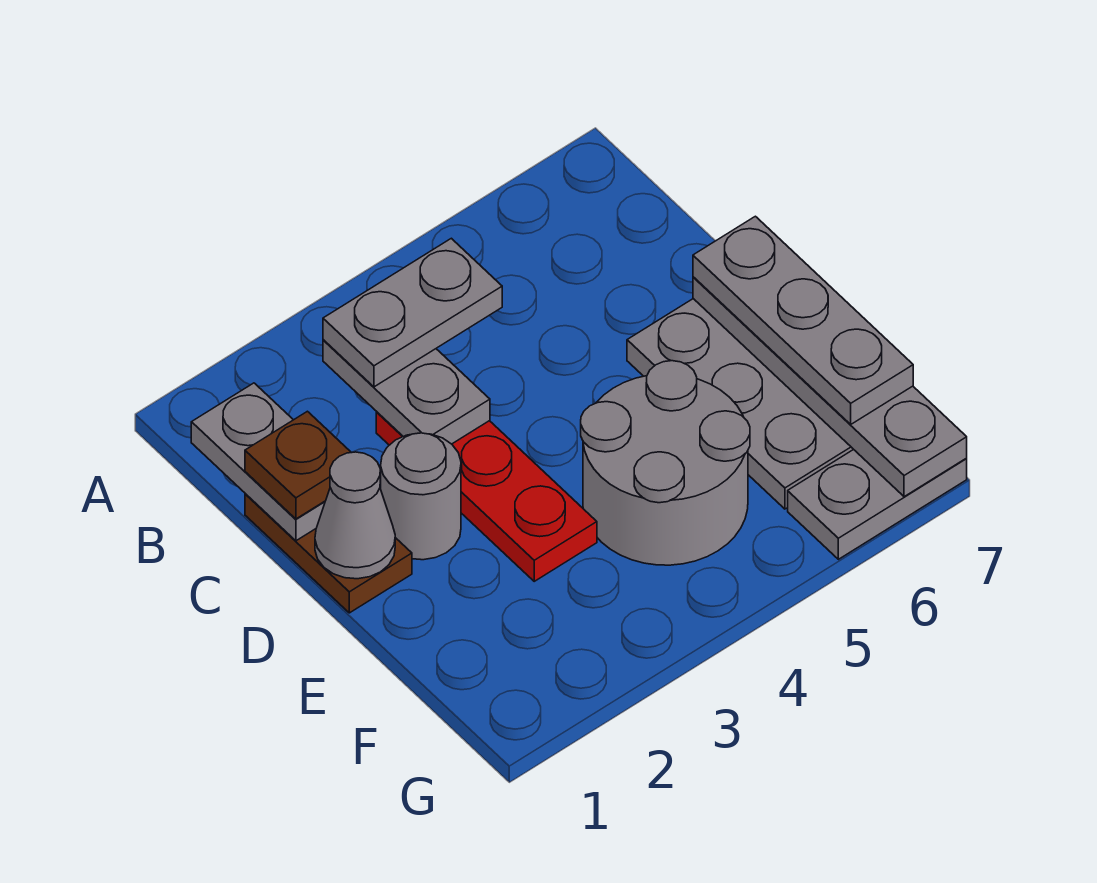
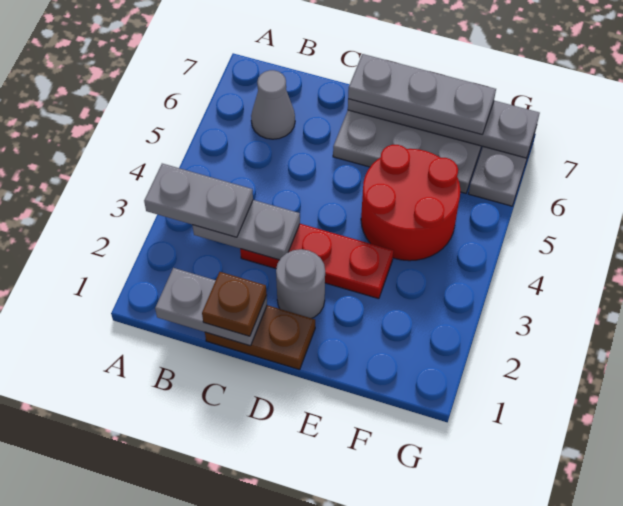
grey plate B3:B4 level 3 -> grey plate A3:B3 level 3
grey cone D1 level 2 -> grey cone B6 level 1
grey round brick E4:F5 level 1 -> red round brick E4:F5 level 1

